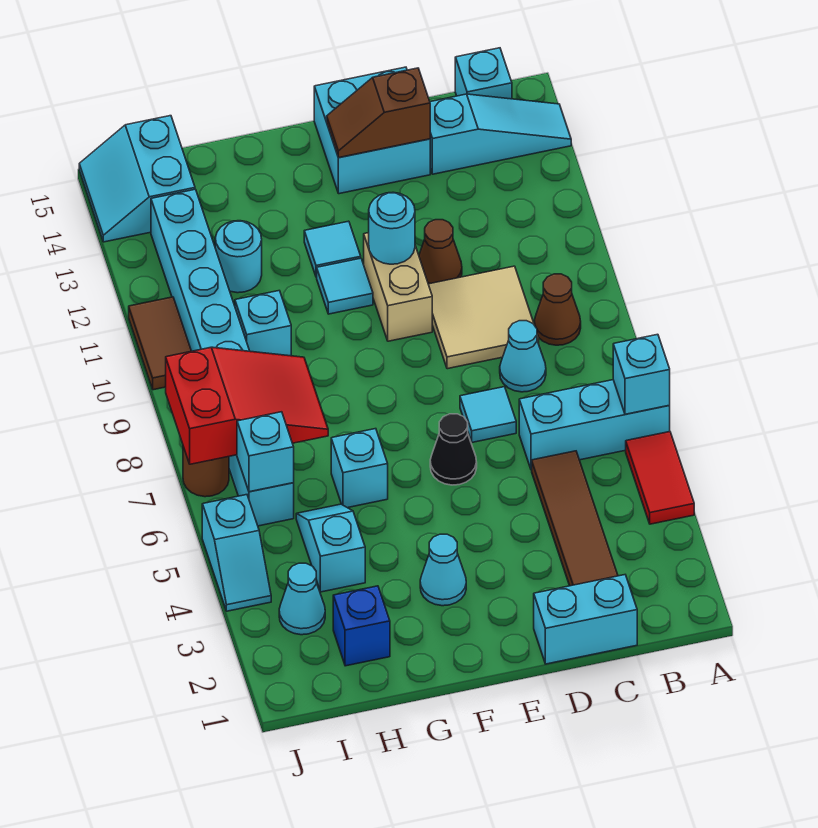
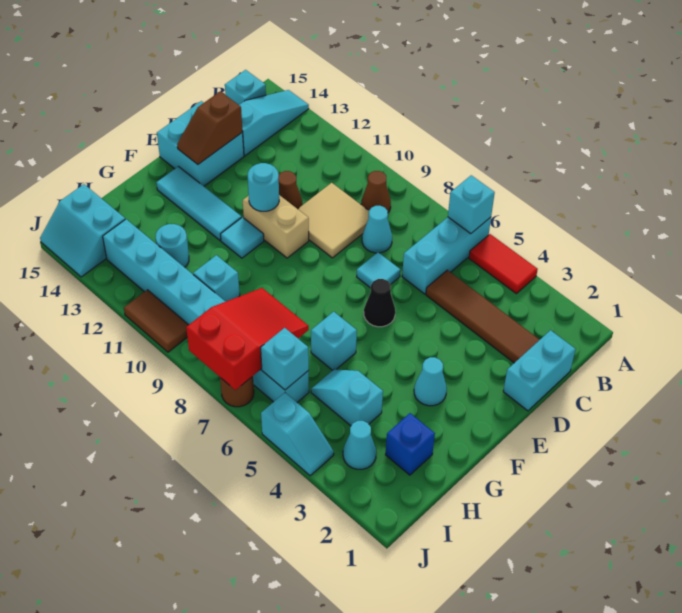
cyan tile F12 level 1 -> cyan tile F12:F14 level 1

